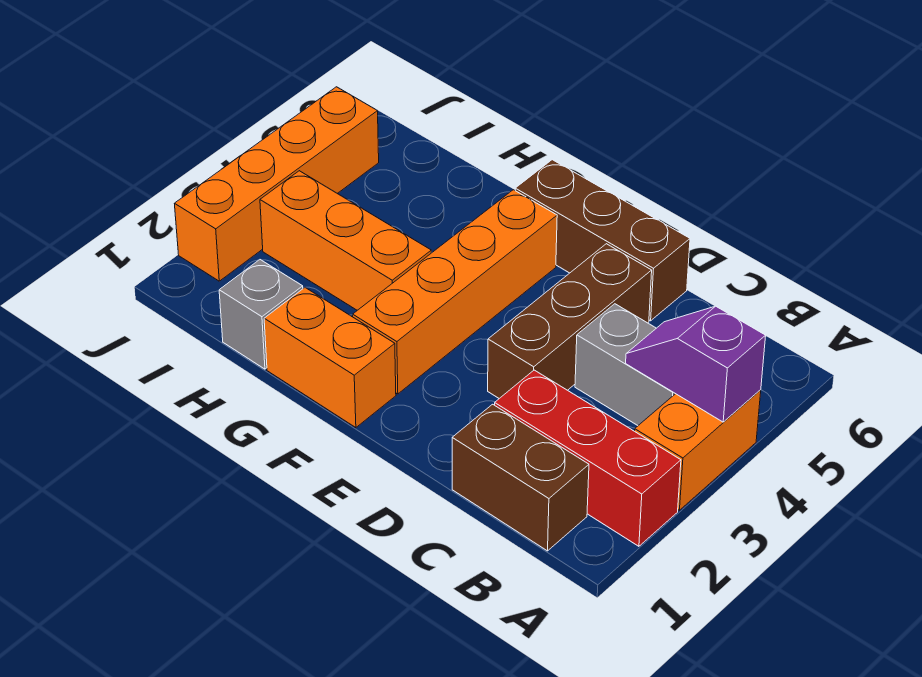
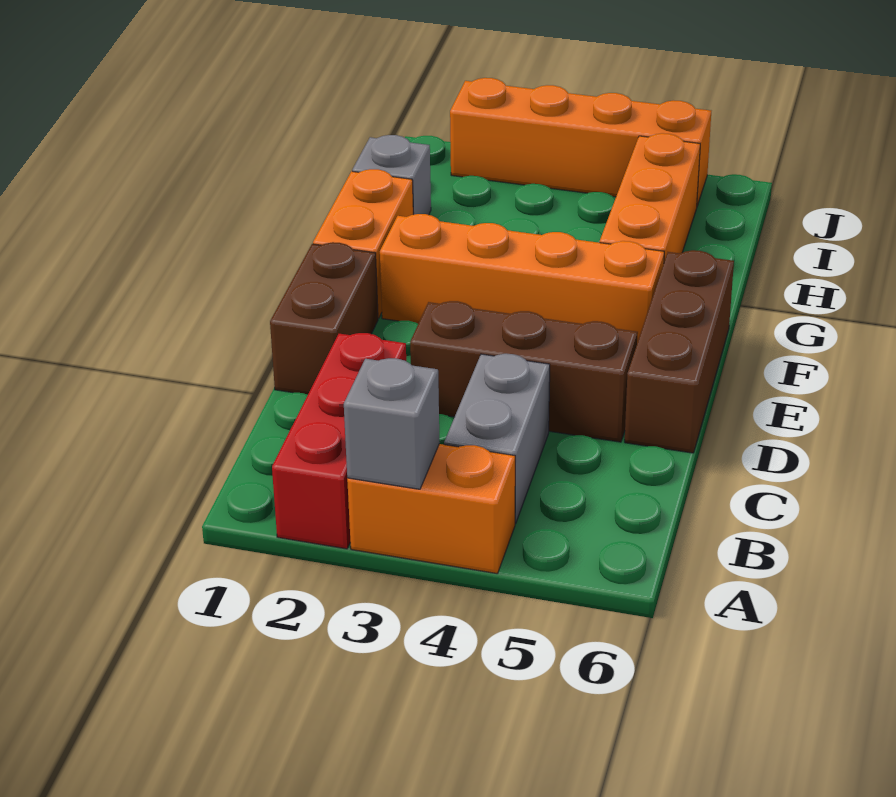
none -> grey brick A3 level 2
purple slope A4:B4 level 2 top A -> none
brown brick B1:C1 level 1 -> brown brick D1:E1 level 1
orange brick G3:I3 level 1 -> orange brick G5:I5 level 1

